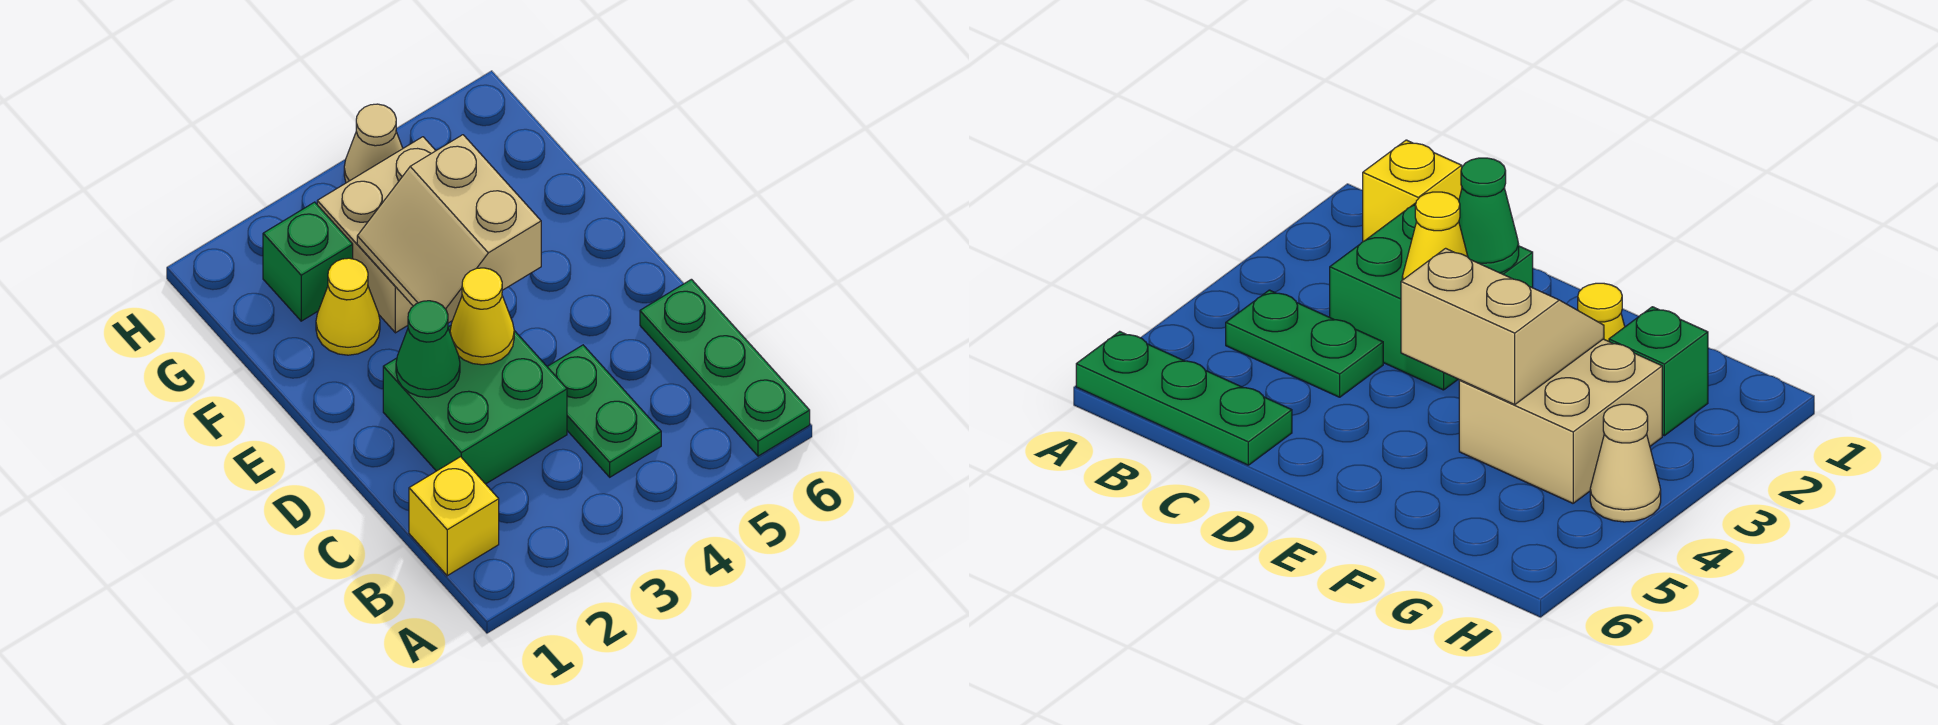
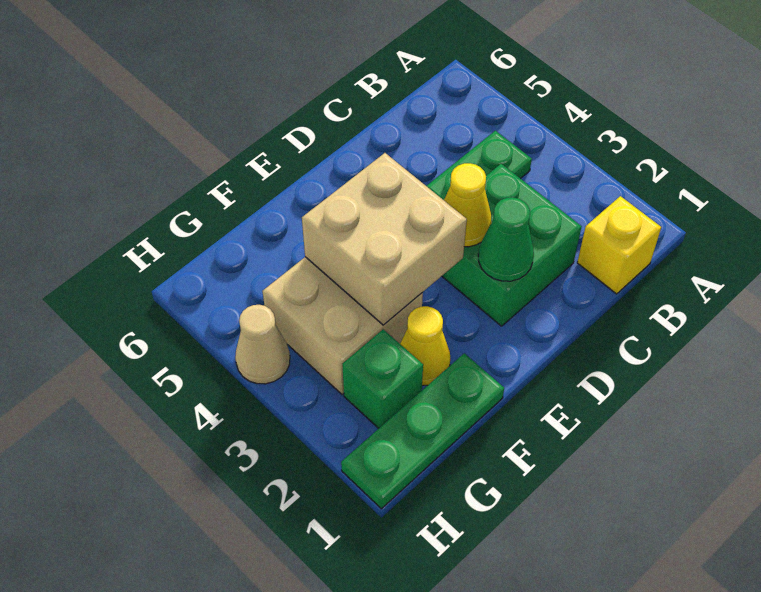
green plate A6:C6 level 1 -> green plate F1:H1 level 1
tan slope E3:F4 level 2 top 4 -> tan brick E3:F4 level 2

